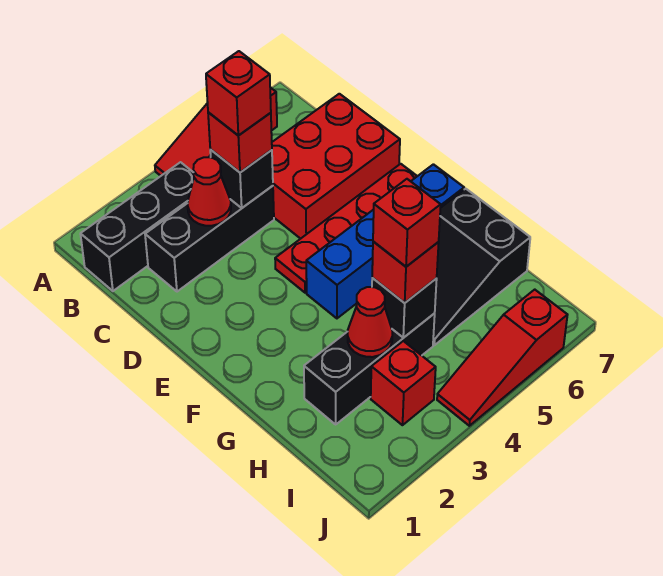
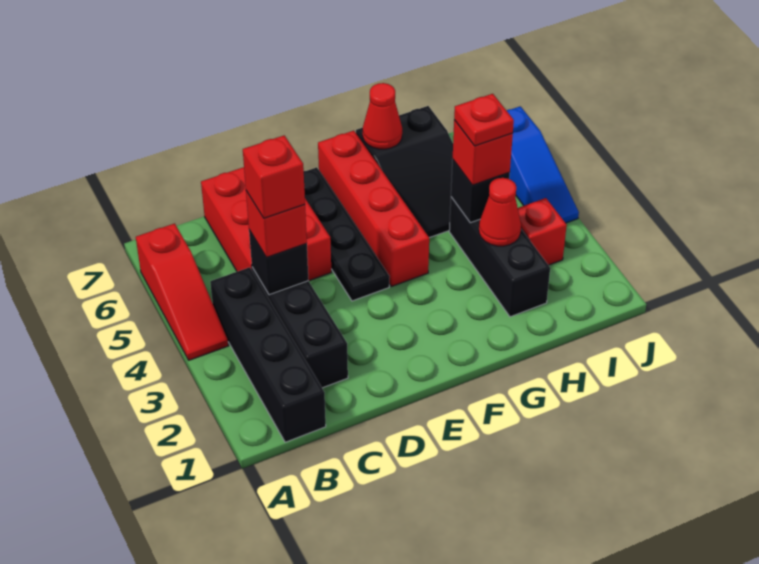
black brick B1:B3 level 1 -> black brick B1:B4 level 1
red cone C3 level 2 -> red cone G7 level 2
red plate E4:E7 level 1 -> black plate E4:E7 level 1
blue brick F4:F7 level 1 -> red brick F4:F7 level 1
red brick H4 level 4 -> red plate H4 level 4
red slope J4:J6 level 1 top 6 -> blue slope J4:J6 level 1 top 6

